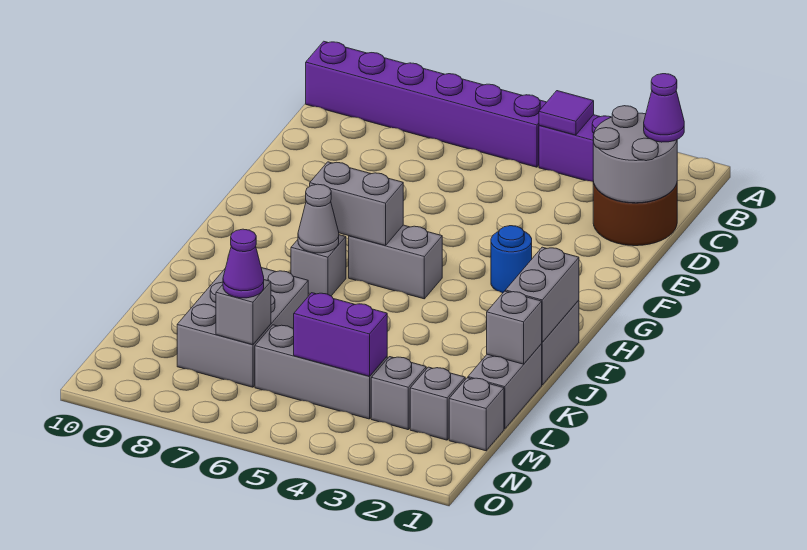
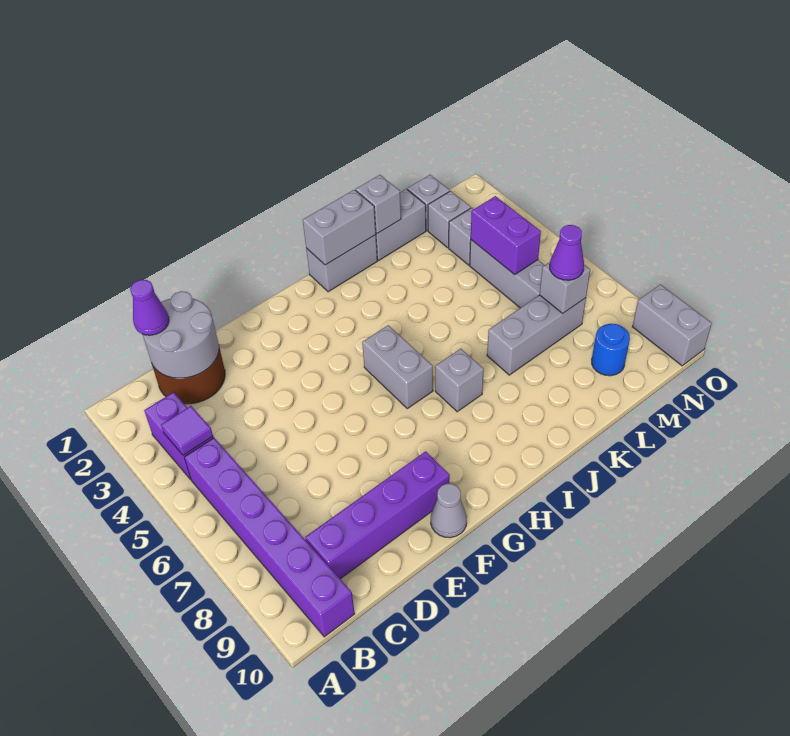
none -> purple brick C9:F9 level 1
blue round brick G3 level 1 -> blue round brick M9 level 1
grey brick H6:H7 level 2 -> grey brick O9:O10 level 1
grey cone I7 level 2 -> grey cone F10 level 1
grey brick K7:M8 level 1 -> grey brick K7:M7 level 1

